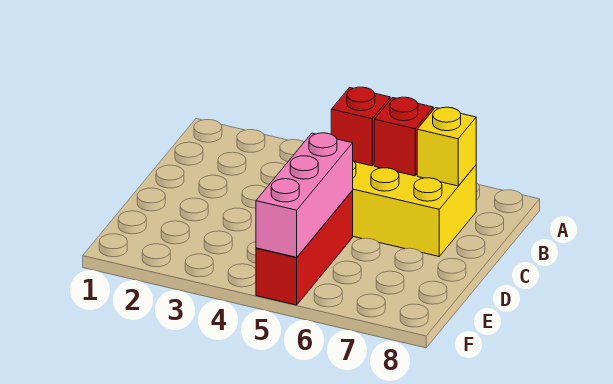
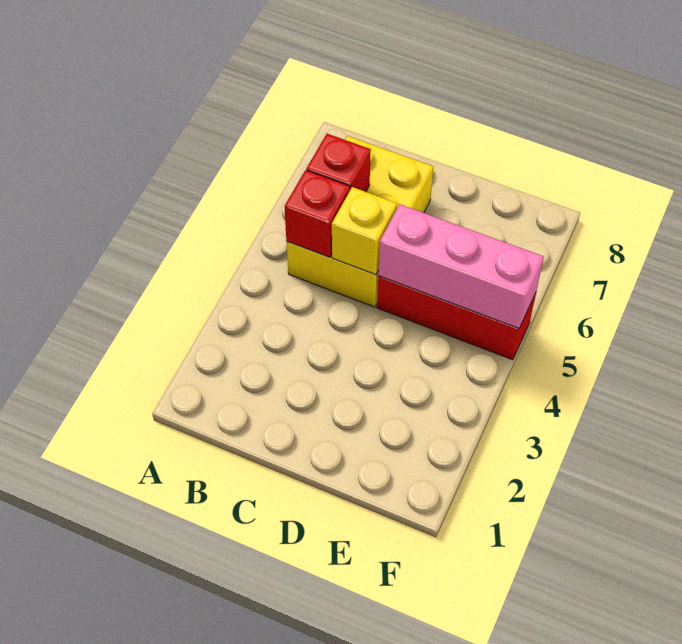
yellow brick B7 level 2 -> yellow brick C5 level 2

